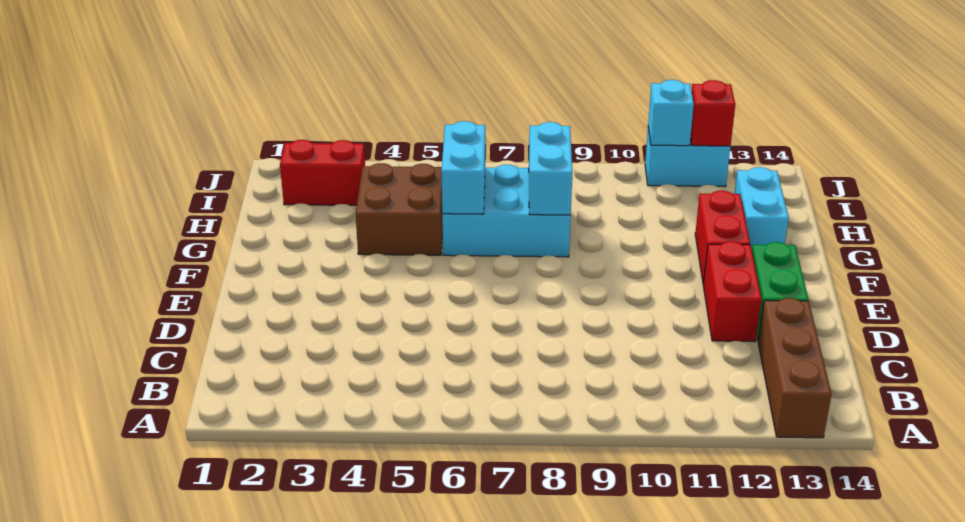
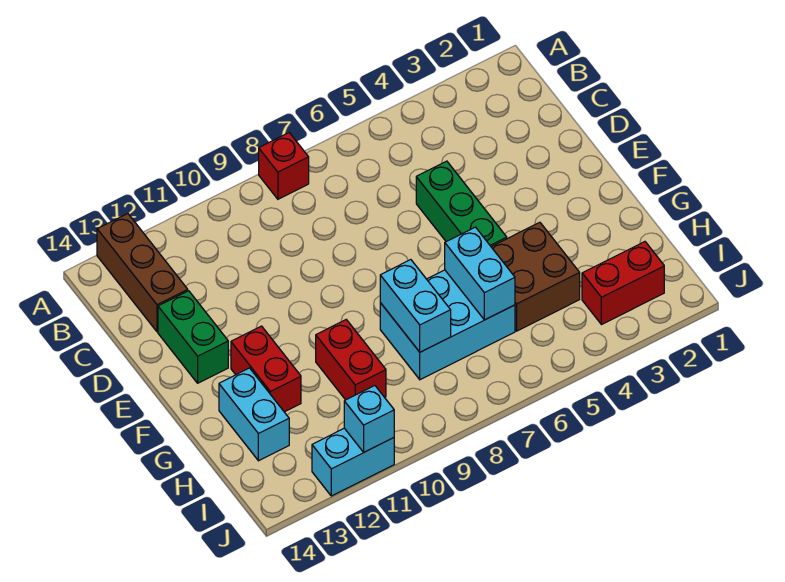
none -> green brick D5:F5 level 1
red brick D12:E12 level 1 -> red brick G10:H10 level 1
red brick J12 level 2 -> red brick A8 level 1

